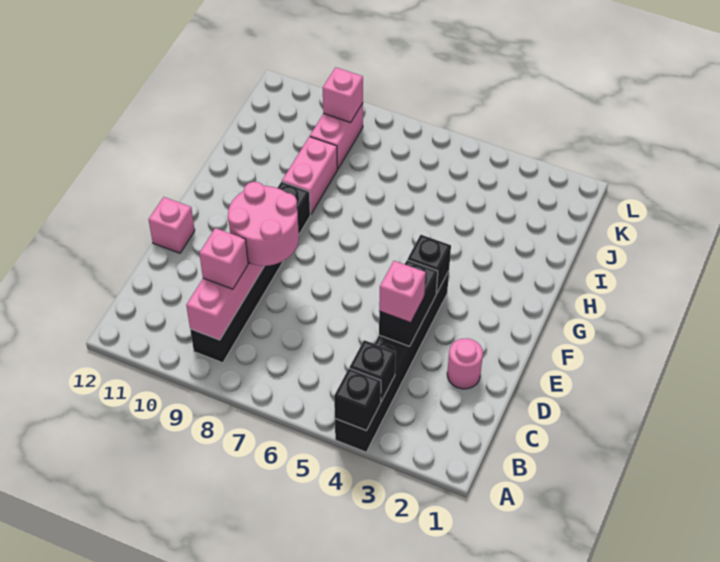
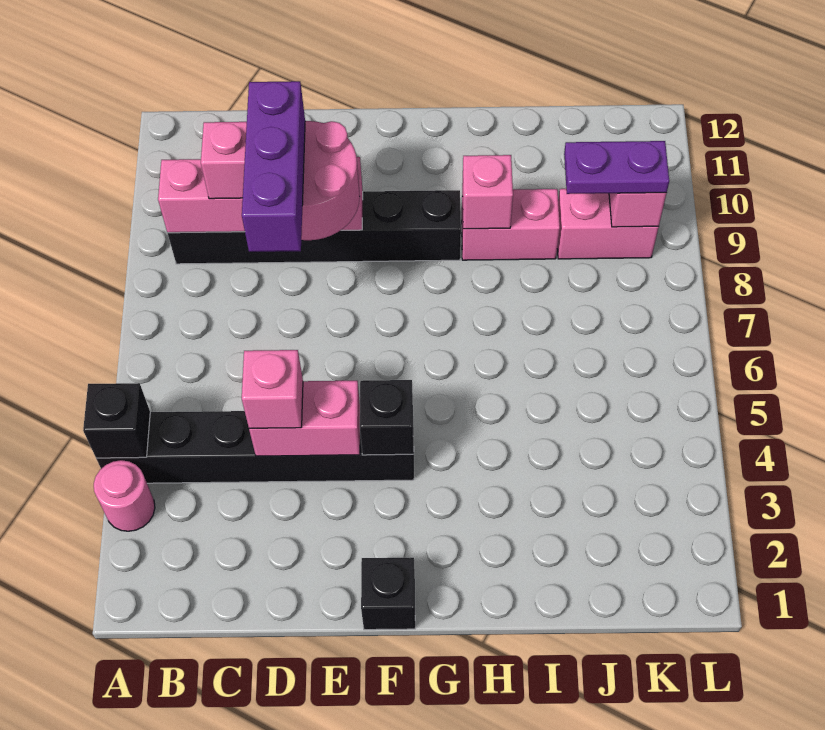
black brick B4 level 2 -> black brick F1 level 1
pink round brick D2 level 1 -> pink round brick A3 level 1
black brick D4:E4 level 2 -> pink brick D4:E4 level 2
none -> purple brick D7:D9 level 4
pink brick E12 level 1 -> pink brick H9 level 2
none -> purple plate J9:K9 level 3

